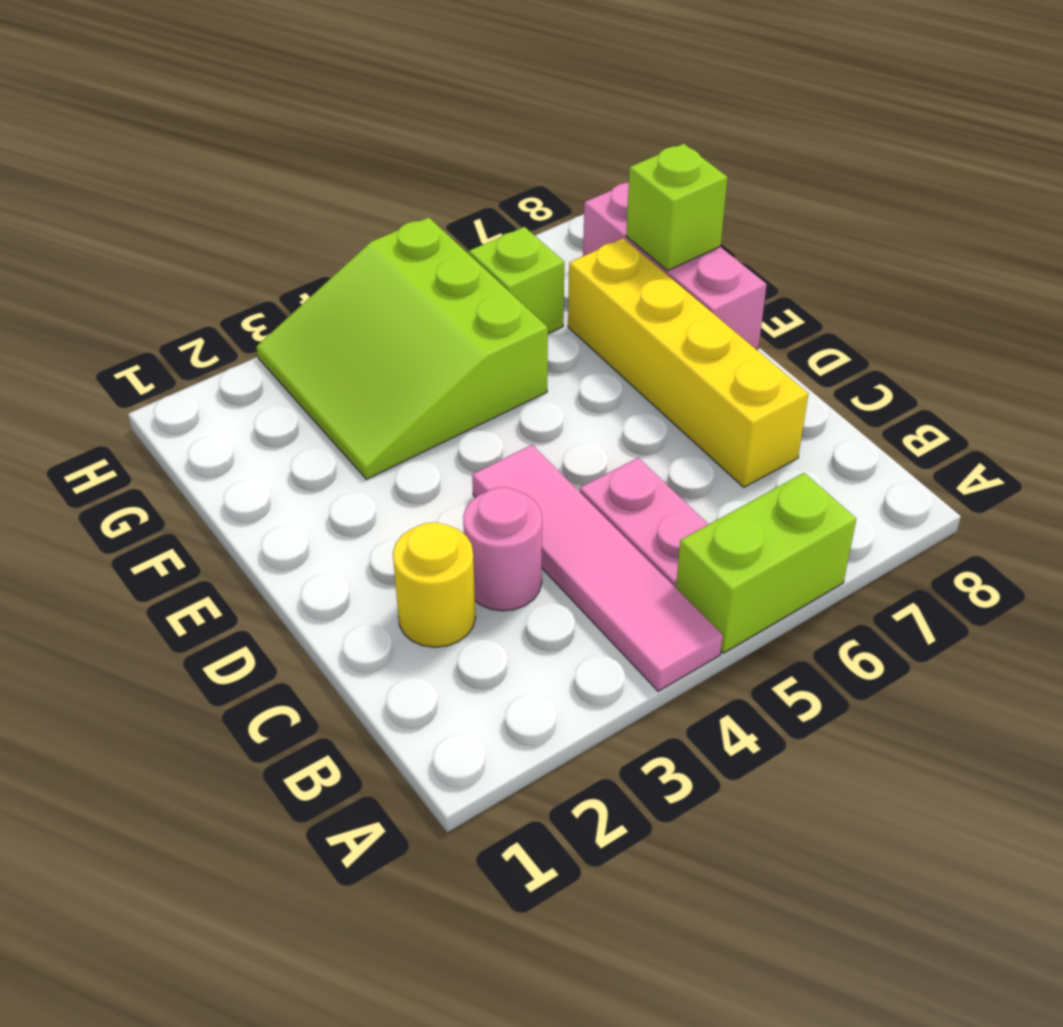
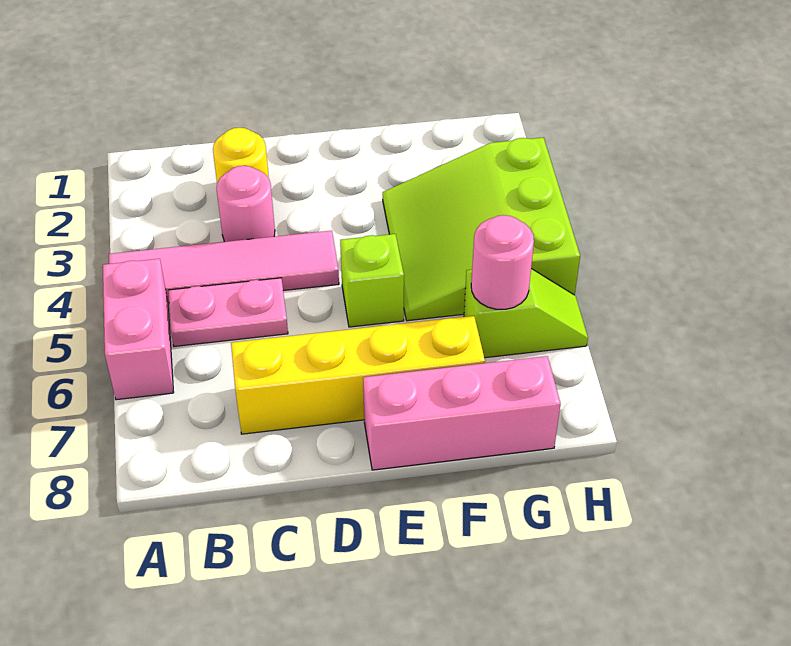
lime brick A5:A6 level 1 -> pink brick A5:A6 level 1
lime slope F3:H5 level 1 top 5 -> lime slope F3:H5 level 1 top H
lime brick F8 level 2 -> lime brick E5 level 1
none -> pink round brick G6 level 2

